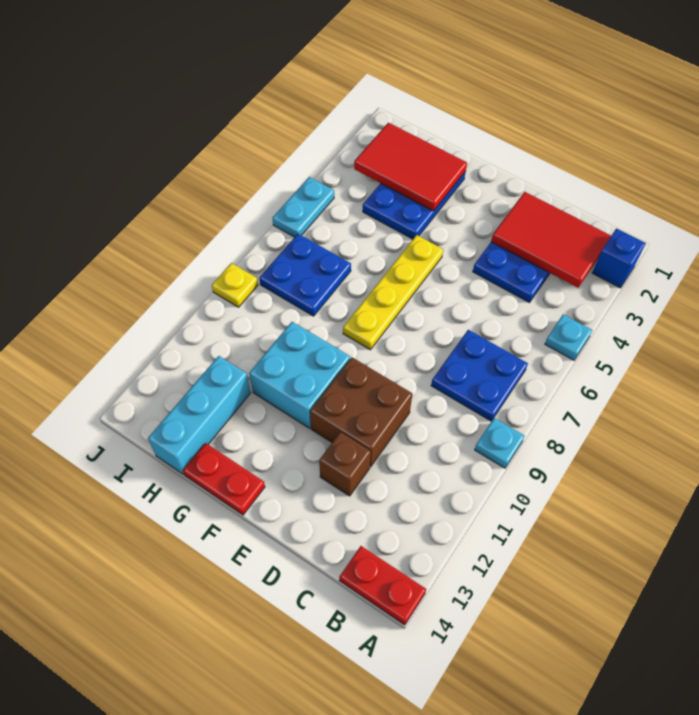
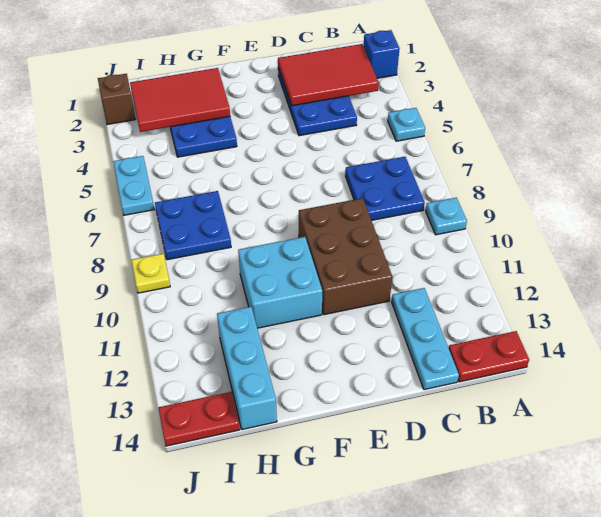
none -> cyan plate C12:C14 level 1
brown brick D10:E11 level 1 -> brown brick D9:E11 level 1
brown brick D12 level 1 -> brown brick J2 level 1
yellow plate F5:F8 level 1 -> none
red plate F14:G14 level 1 -> red plate I14:J14 level 1

